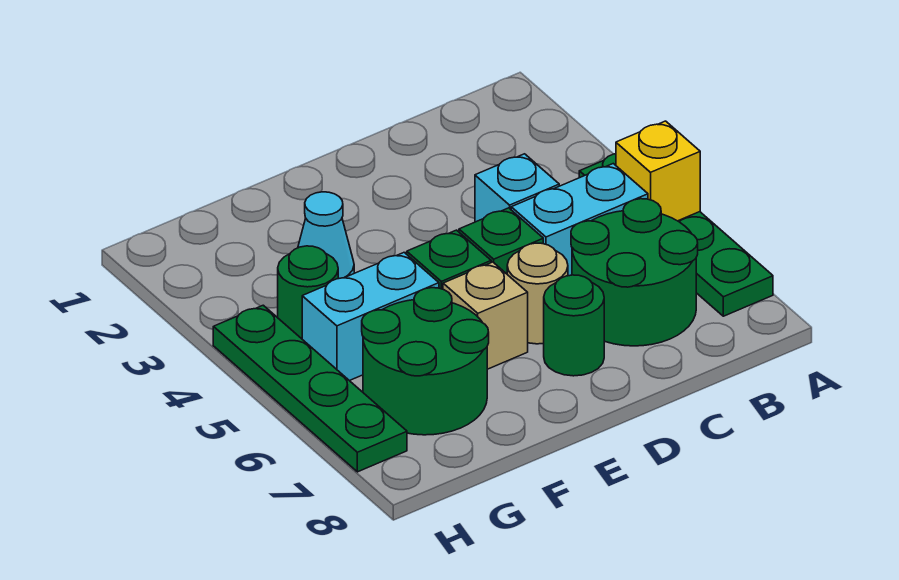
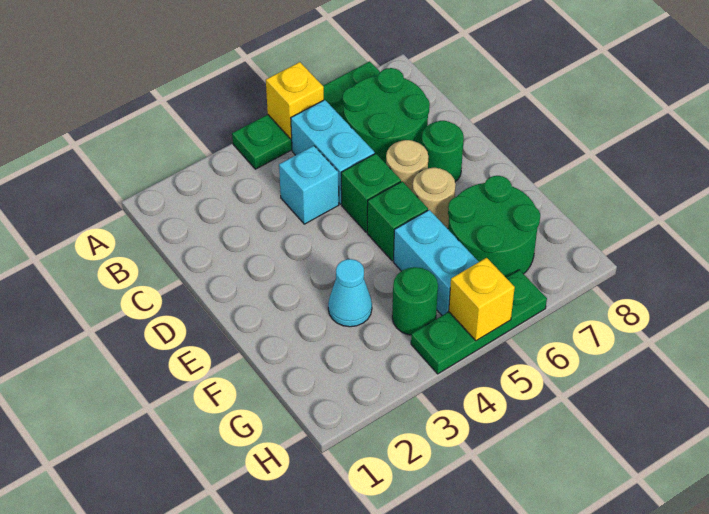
tan brick E6 level 1 -> tan round brick E6 level 1
green plate H4:H7 level 1 -> green plate H4:H6 level 1
none -> yellow brick H5 level 2

